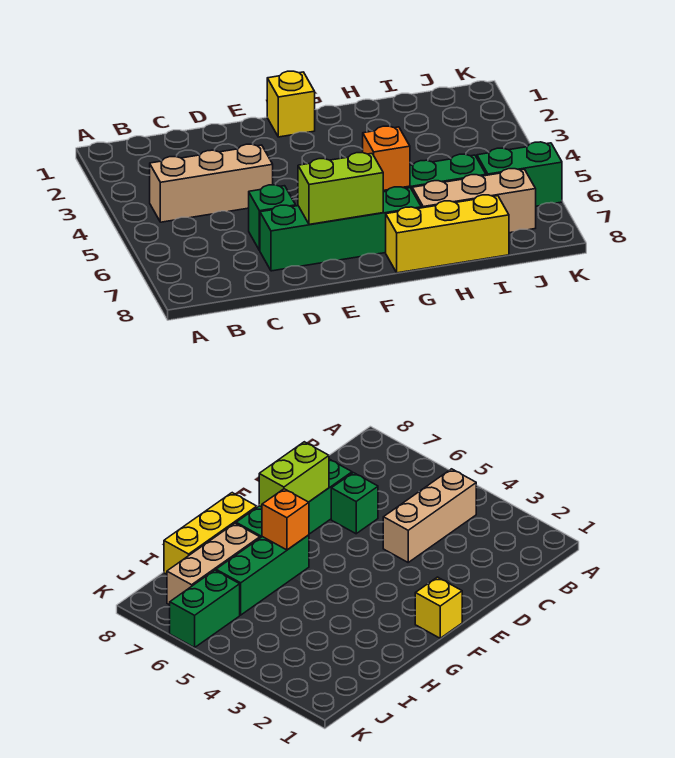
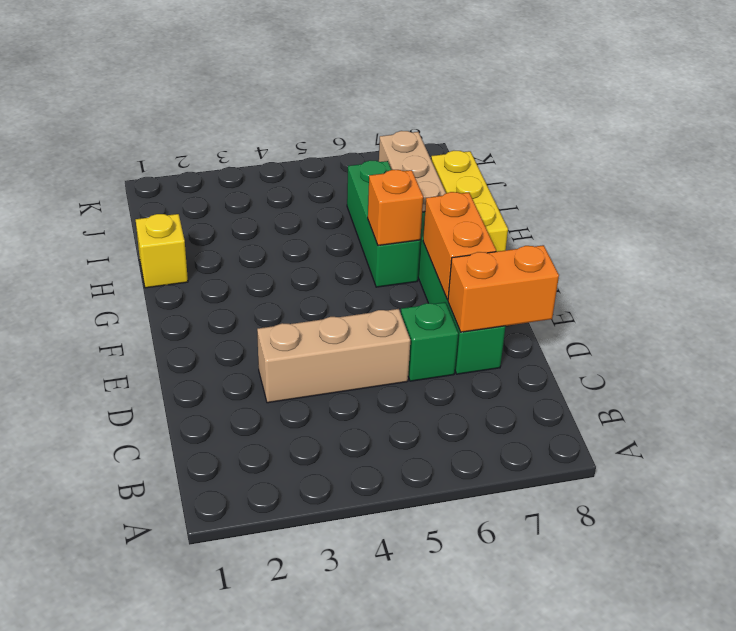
tan brick B4:D4 level 1 -> tan brick D3:D5 level 1
none -> orange brick D7:D8 level 2
lime brick E7:F7 level 2 -> orange brick E7:F7 level 2
yellow brick F1 level 1 -> yellow brick H1 level 1
green brick J6:K6 level 1 -> none

